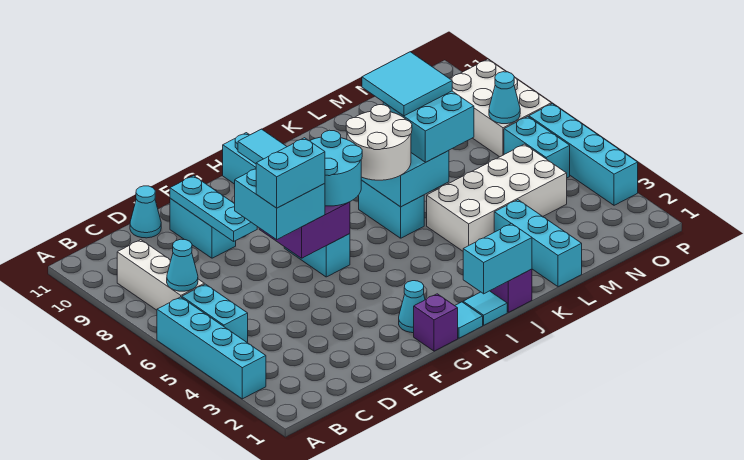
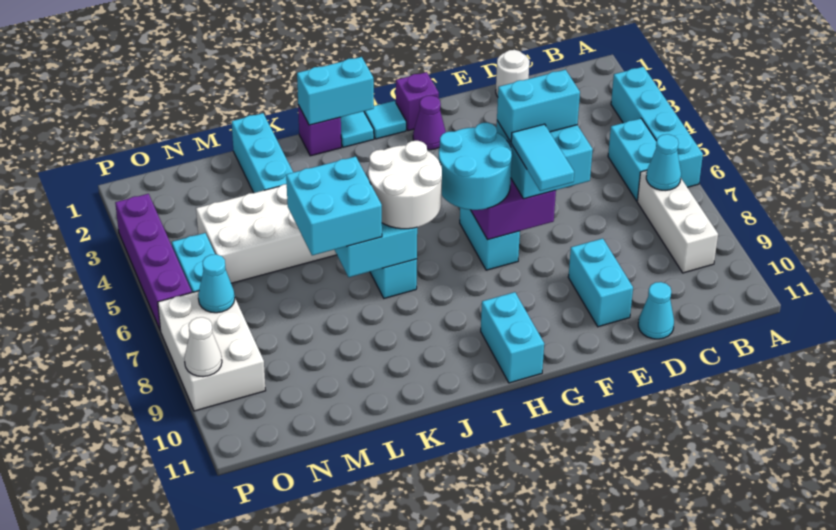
none -> white round brick D1 level 1
cyan plate E8:E10 level 2 -> none
cyan cone G2 level 1 -> purple cone G2 level 1
cyan tile K7:L8 level 4 -> none
cyan brick P3:P6 level 1 -> purple brick P3:P6 level 1
none -> white cone P9 level 2

